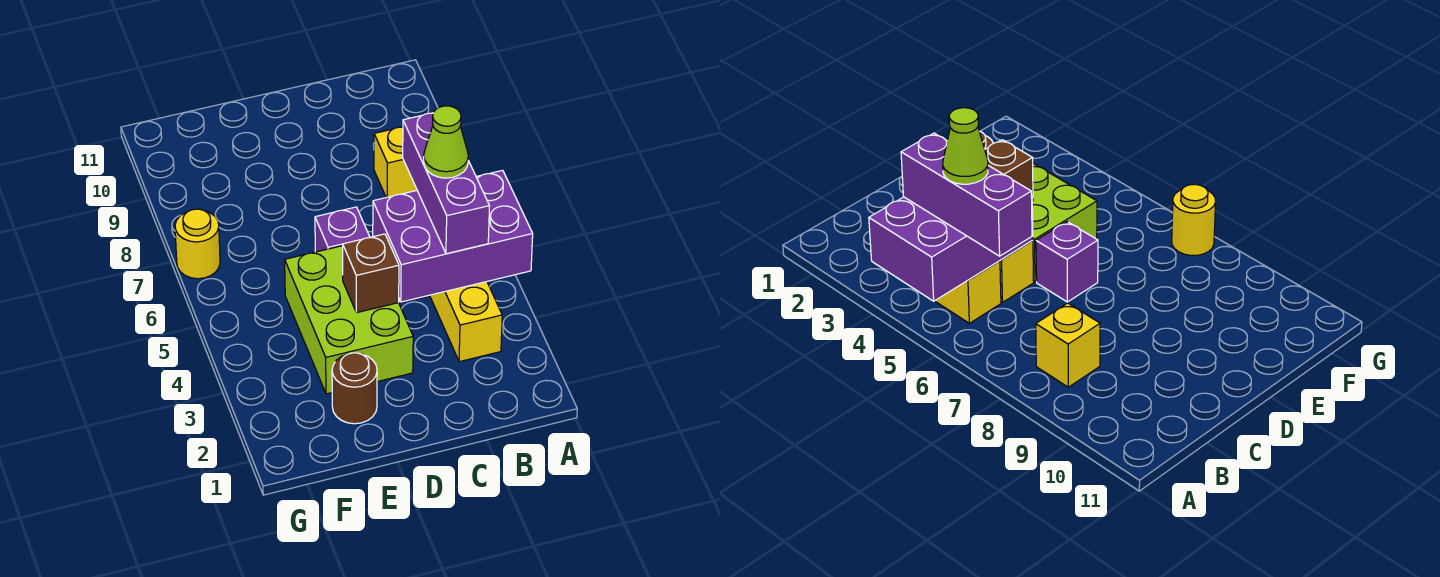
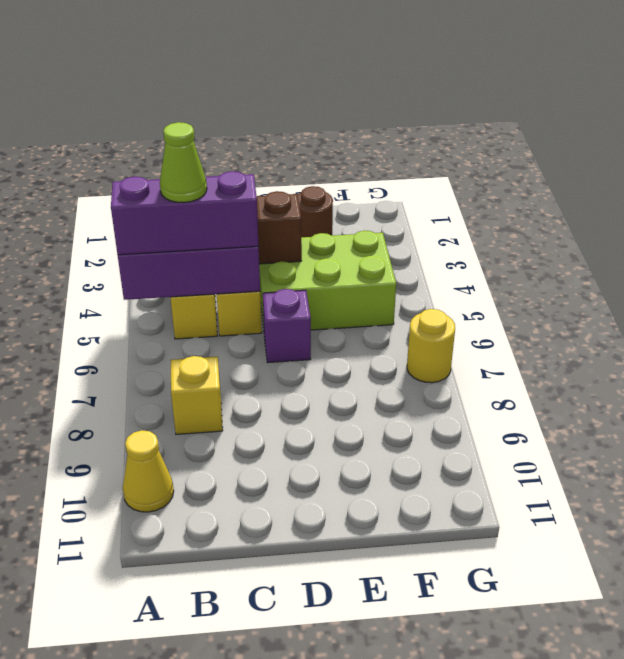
none -> yellow cone A10 level 1
purple brick B4:B6 level 3 -> purple brick A5:C5 level 3
lime brick D3:E5 level 1 -> lime brick D4:F5 level 1

